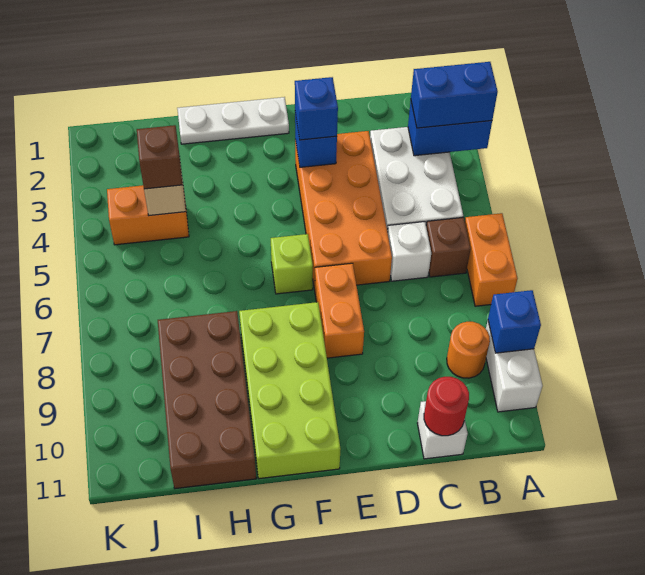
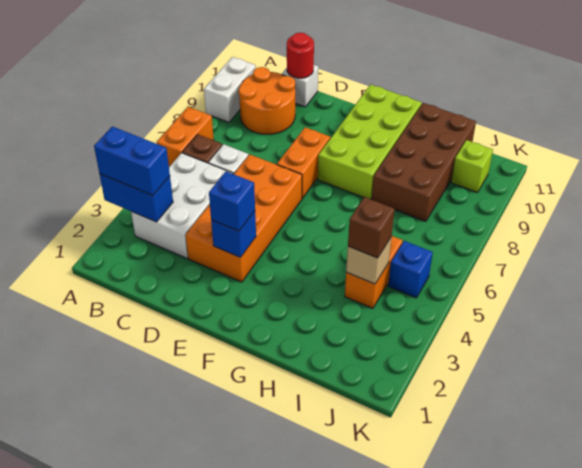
blue brick A9 level 2 -> blue brick J5 level 1
orange round brick B9 level 1 -> orange round brick B9:C10 level 1
white plate F1:H1 level 1 -> none
lime brick F6 level 1 -> lime brick J10 level 1
orange brick I4:J4 level 1 -> orange brick I4:I5 level 1

